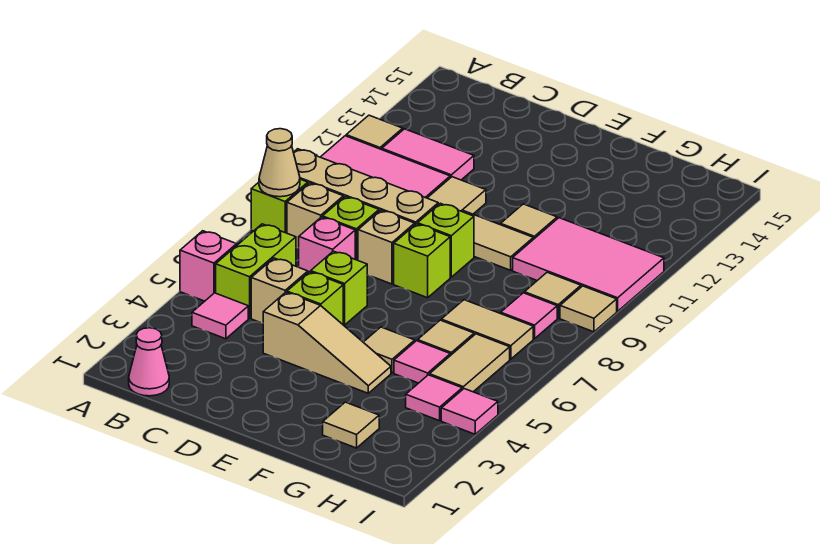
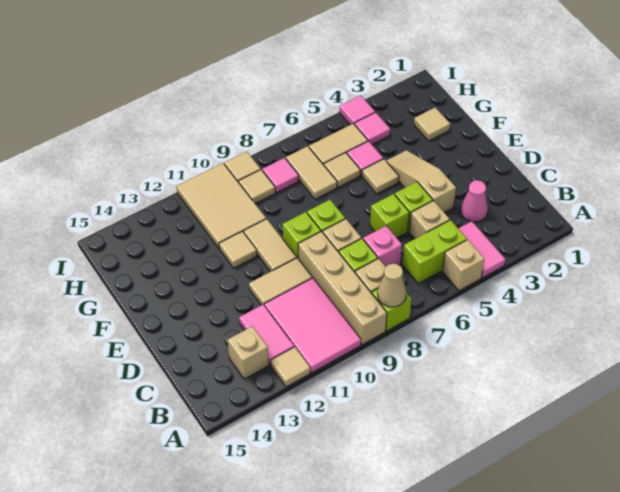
pink brick A5 level 1 -> tan brick A5 level 1
pink cone B1 level 1 -> pink cone C3 level 1
pink tile B4 level 1 -> pink tile A4:B4 level 1
none -> tan brick B13 level 1
pink tile G10:I11 level 1 -> tan tile G10:I11 level 1

